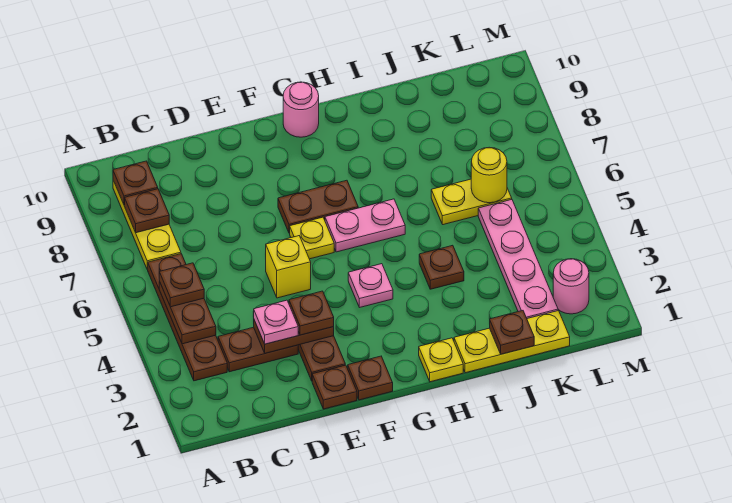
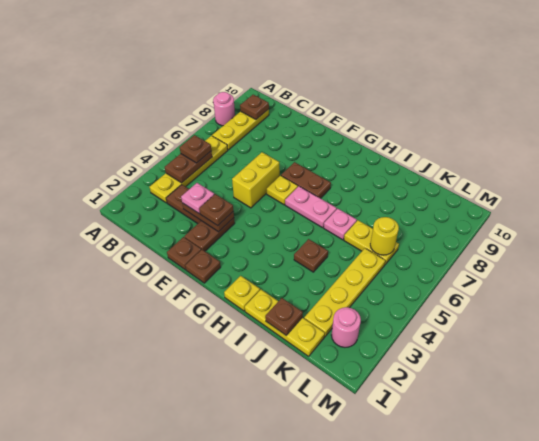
brown plate B3:B6 level 1 -> yellow plate B3:B6 level 1
brown plate B8 level 2 -> none
yellow brick E5 level 1 -> yellow brick E5:E6 level 1
pink plate G4 level 1 -> pink plate I6 level 1
pink round brick G10 level 1 -> pink round brick A8 level 1
pink plate K2:K5 level 1 -> yellow plate K2:K5 level 1

